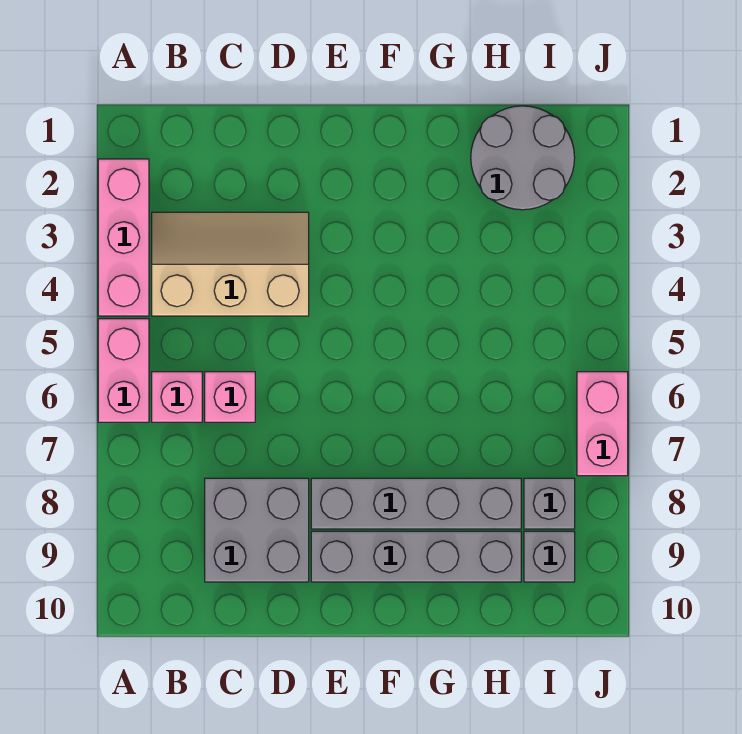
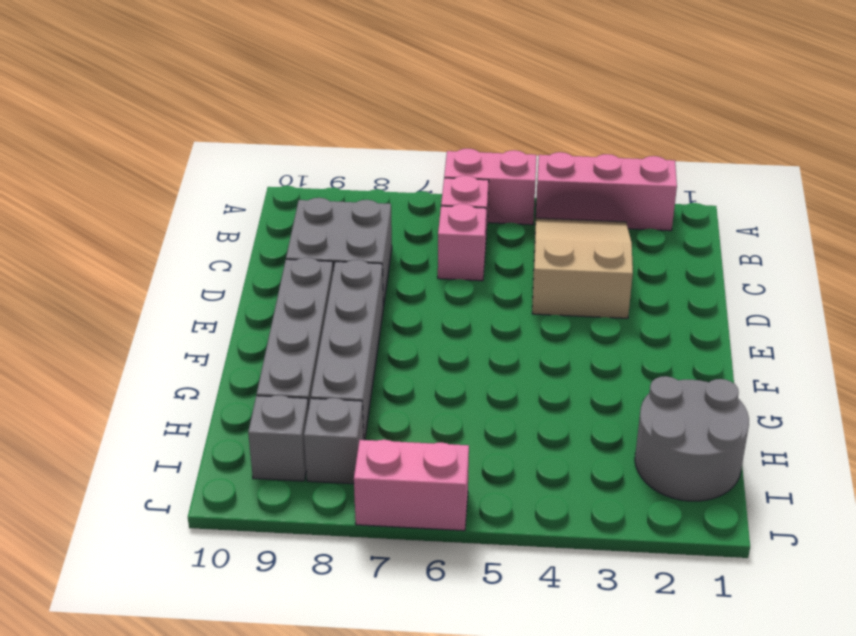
tan slope B3:D4 level 1 top 4 -> tan slope B3:D4 level 1 top D

